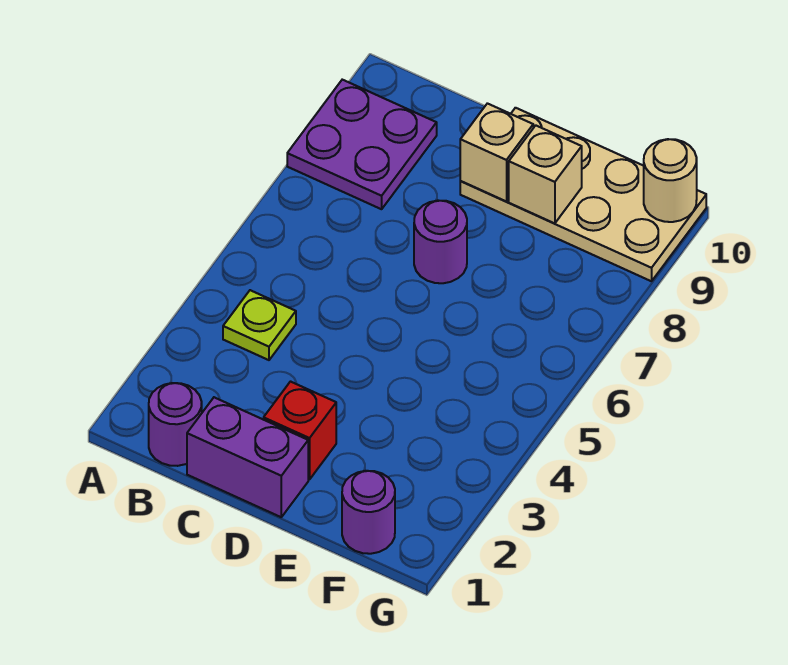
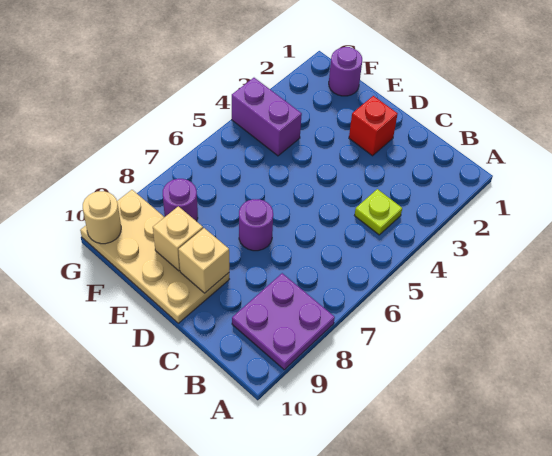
purple round brick B1 level 1 -> purple round brick F8 level 1
purple brick C1:D1 level 1 -> purple brick F4:G4 level 1

